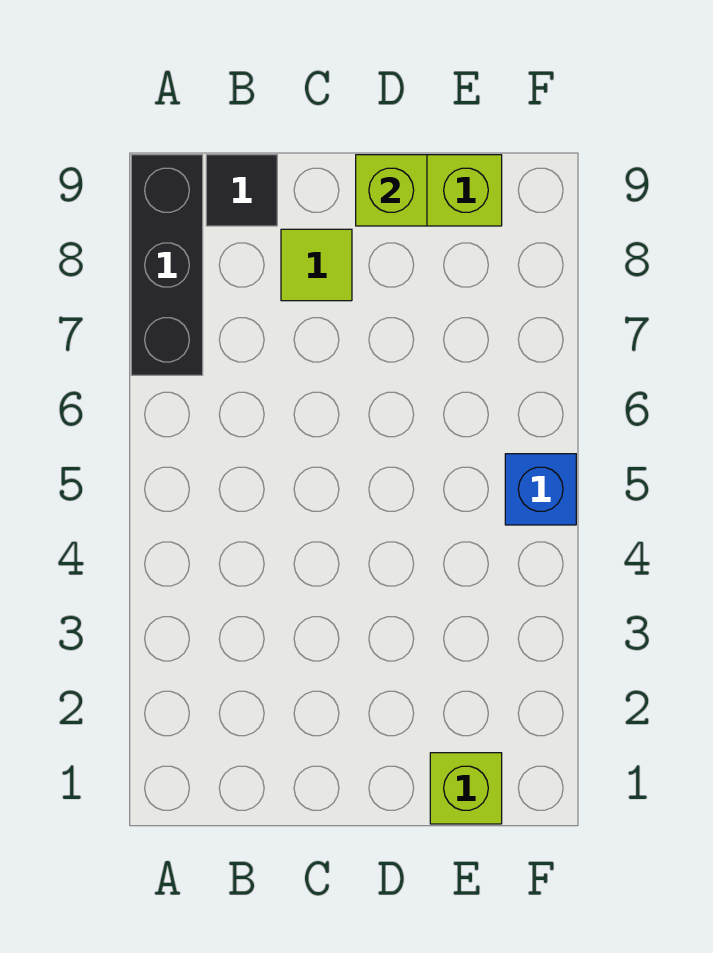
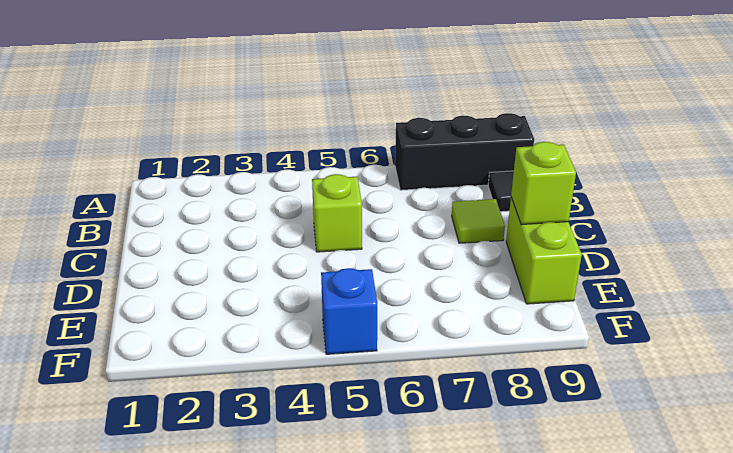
lime brick E1 level 1 -> lime brick C5 level 1

